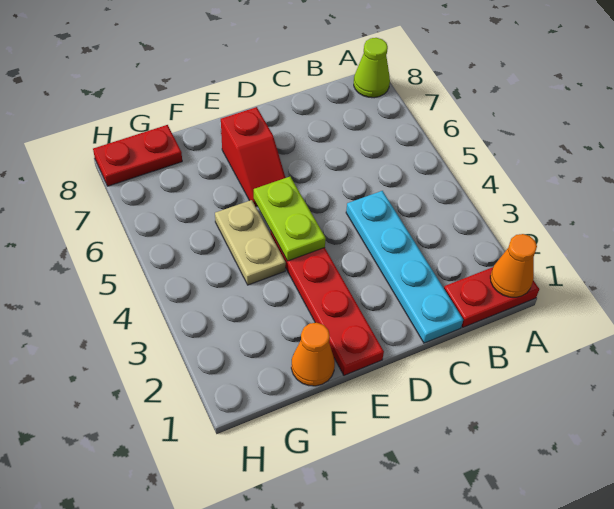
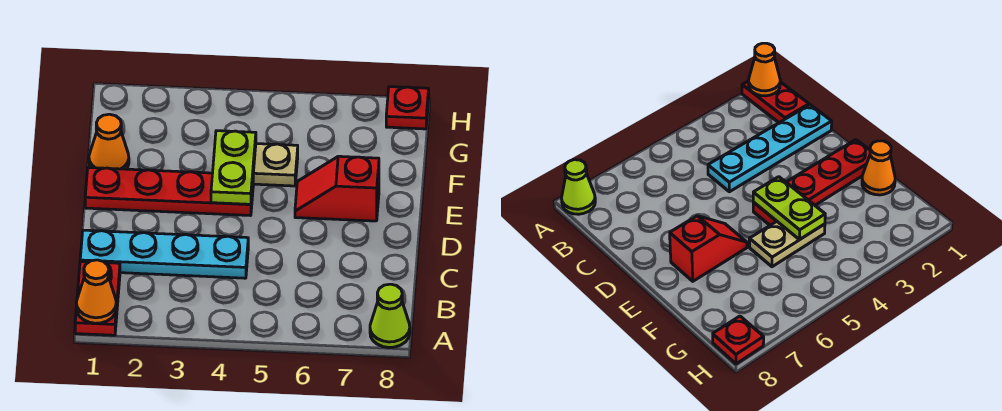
lime plate E4:E5 level 2 -> lime plate E4:F4 level 2
red plate G8:H8 level 1 -> red plate H8 level 1

